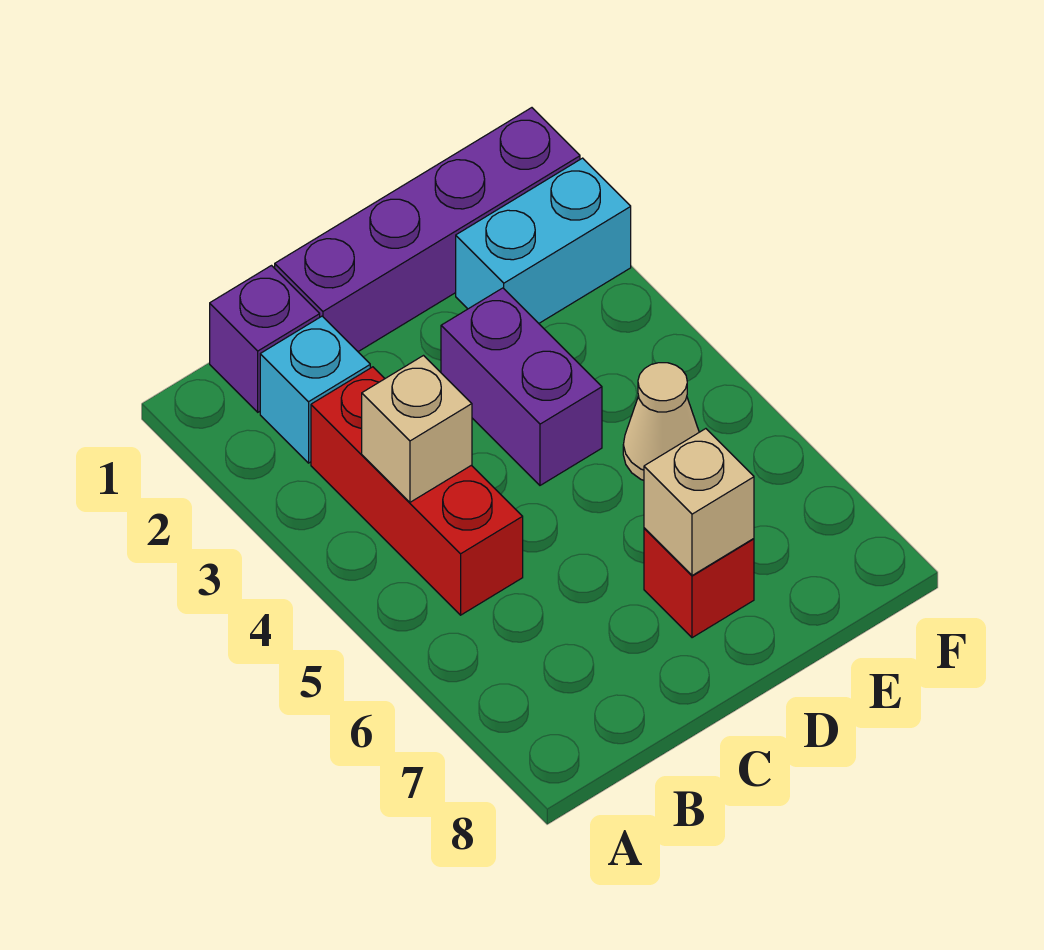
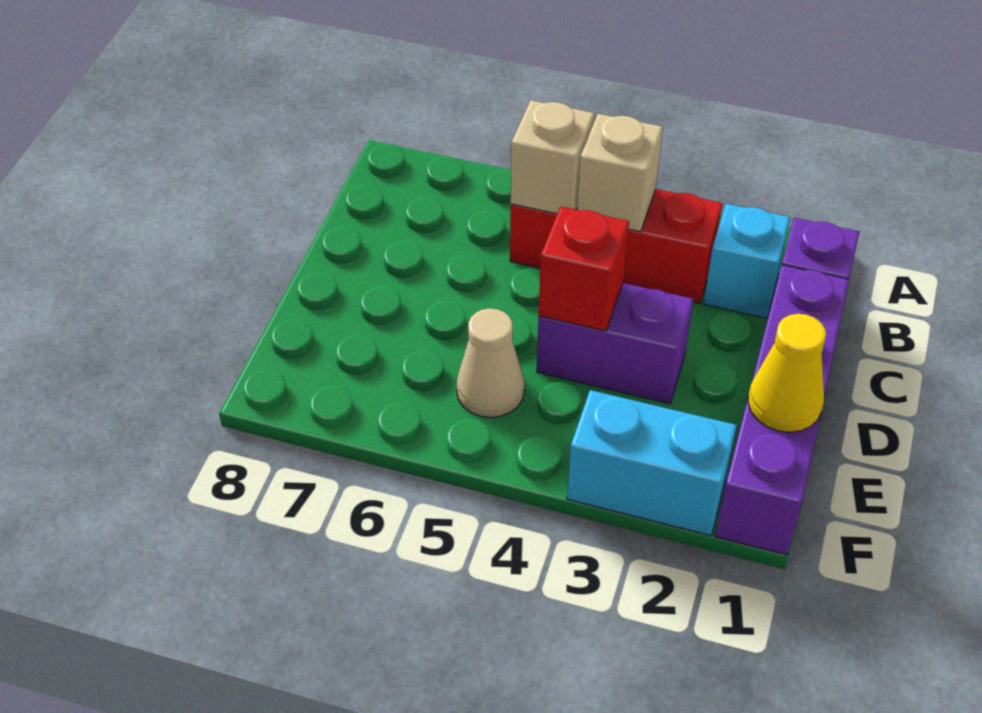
red brick D7 level 1 -> red brick D4 level 2
tan brick D7 level 2 -> tan brick B5 level 2
none -> yellow cone E1 level 2
cyan brick E2:F2 level 1 -> cyan brick F2:F3 level 1

